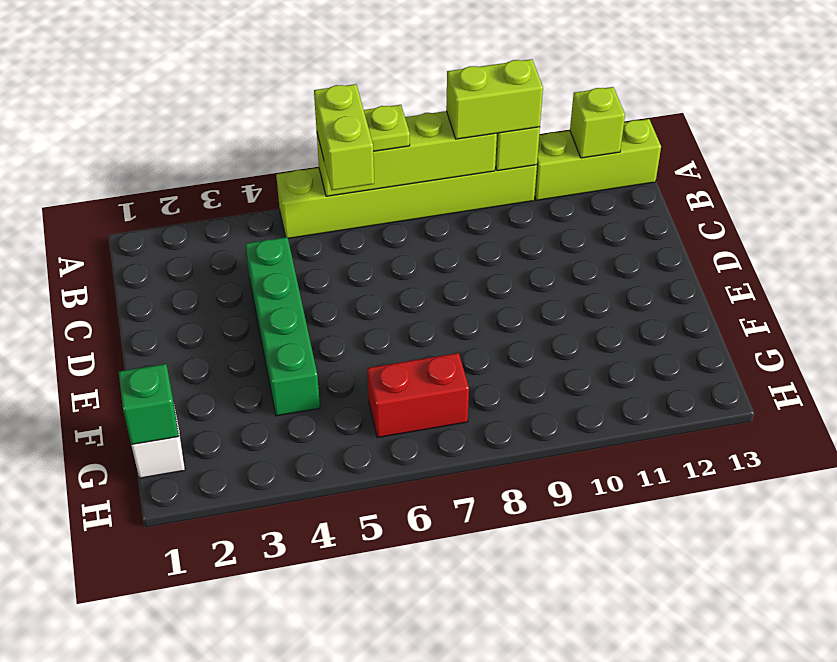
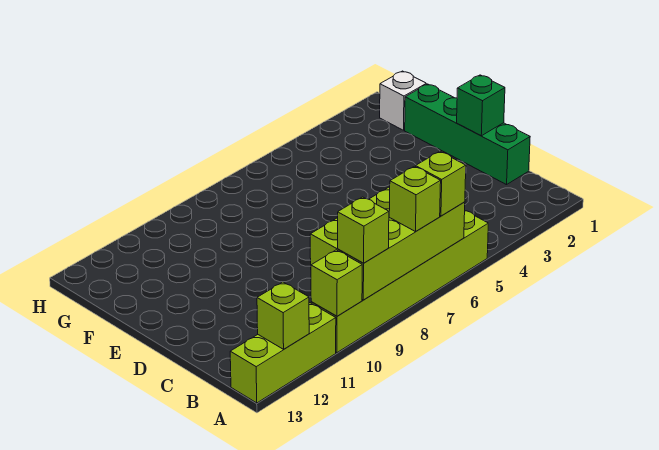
lime brick A6:A9 level 2 -> lime brick A6:B9 level 2
lime brick A6:B6 level 3 -> lime brick A6 level 3
lime plate A7 level 3 -> lime brick A7 level 3
lime brick A9:A10 level 3 -> lime brick A9 level 3
green brick C4:F4 level 1 -> green brick C1:F1 level 1
green brick G1 level 2 -> green brick D1 level 2
red brick G6:G7 level 1 -> none

